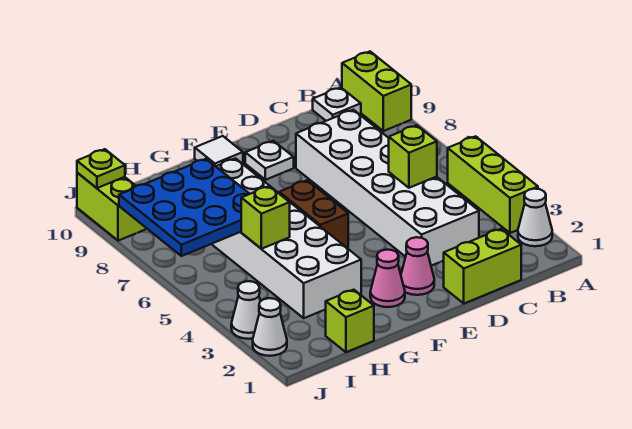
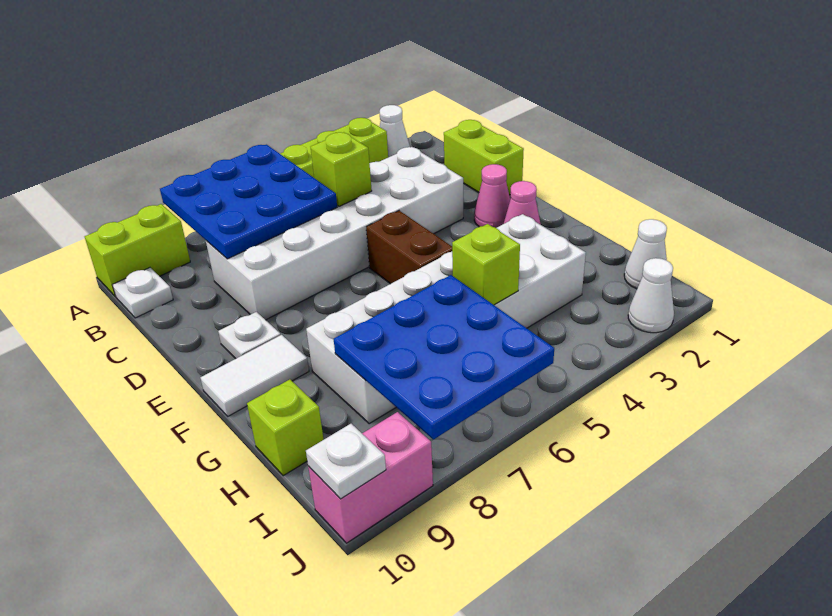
none -> blue plate A6:C8 level 2
brown brick F5:F6 level 1 -> brown brick E5:F5 level 1
white tile F10 level 1 -> white tile F9:F10 level 1
lime brick H1 level 1 -> lime brick H10 level 1
white cone J3 level 1 -> white cone I1 level 1
lime brick J9:J10 level 1 -> pink brick J9:J10 level 1
lime plate J10 level 2 -> white plate J10 level 2

